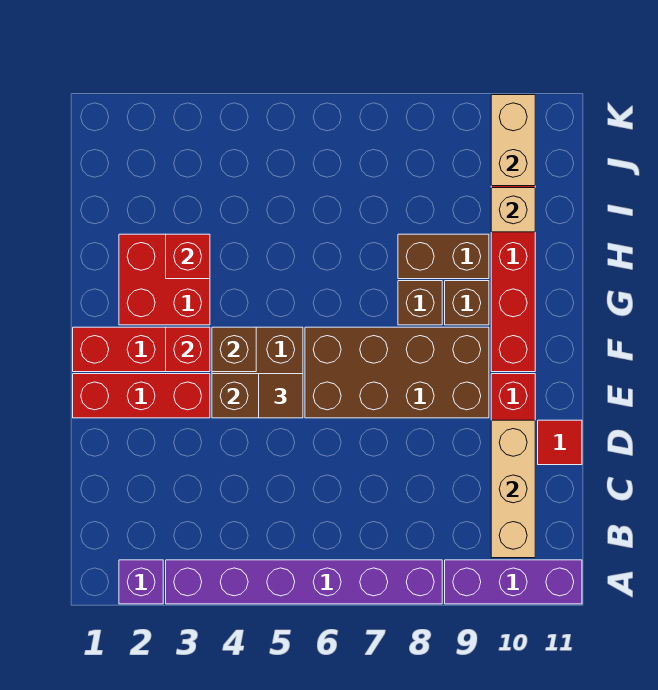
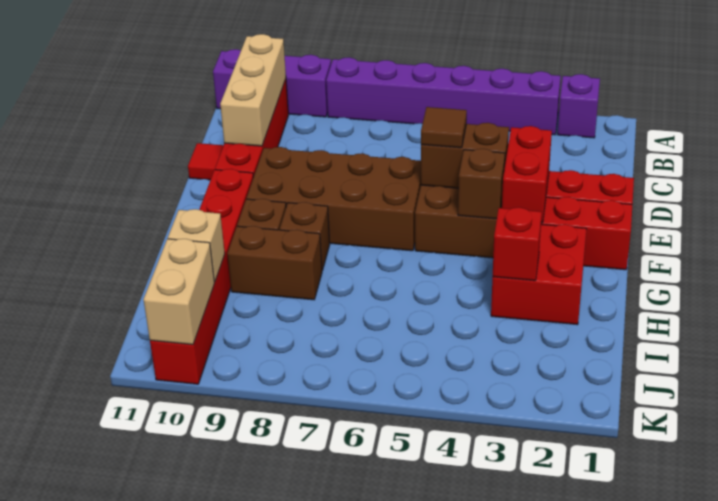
red brick F3 level 2 -> red brick E3:F3 level 2

